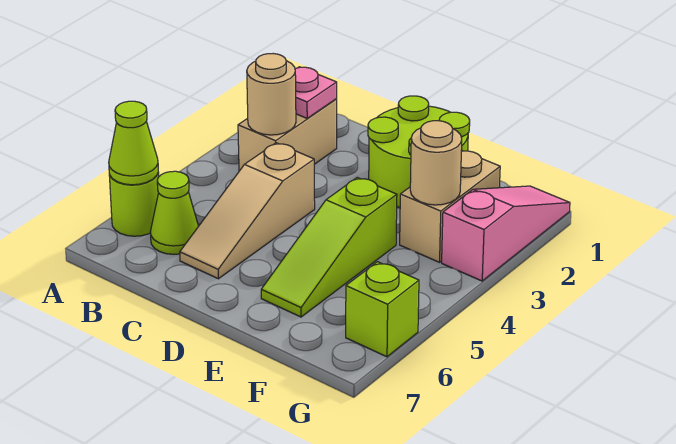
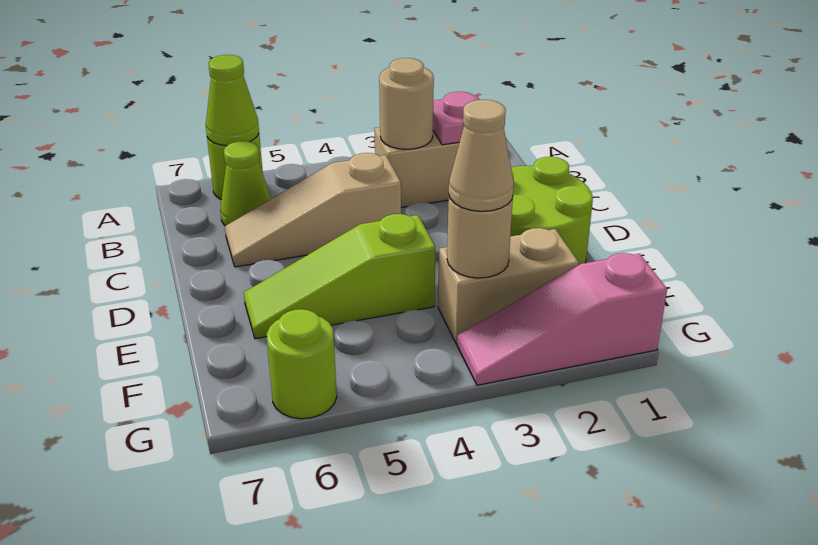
none -> tan cone F3 level 3
pink slope G1:G3 level 1 top 3 -> pink slope G1:G3 level 1 top 1
lime brick G6 level 1 -> lime round brick G6 level 1

